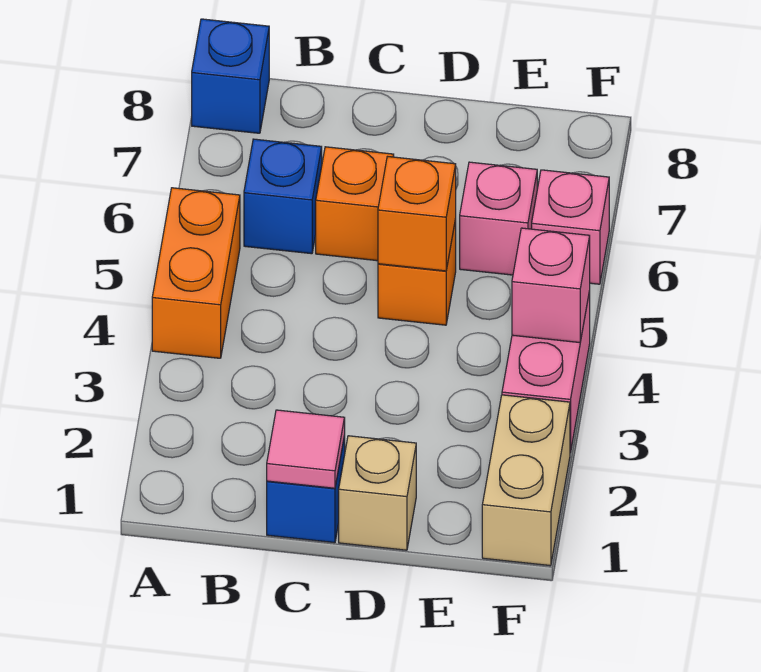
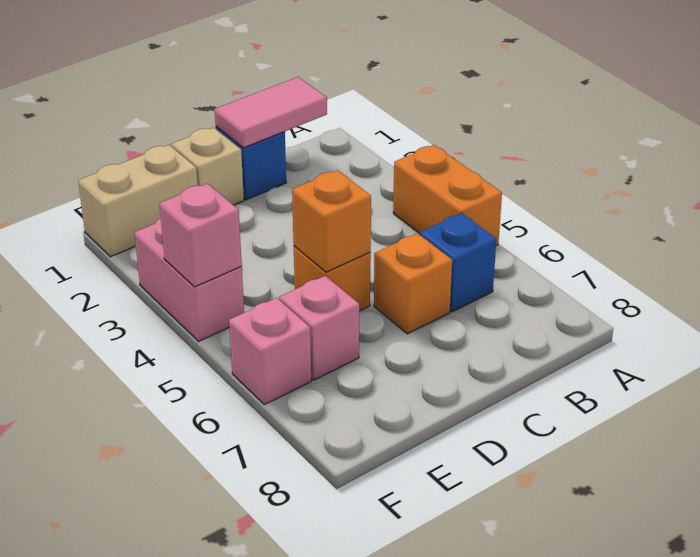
blue brick A8 level 1 -> none
pink tile C1 level 2 -> pink tile B1:C1 level 2
tan brick F1:F2 level 1 -> tan brick E1:F1 level 1

